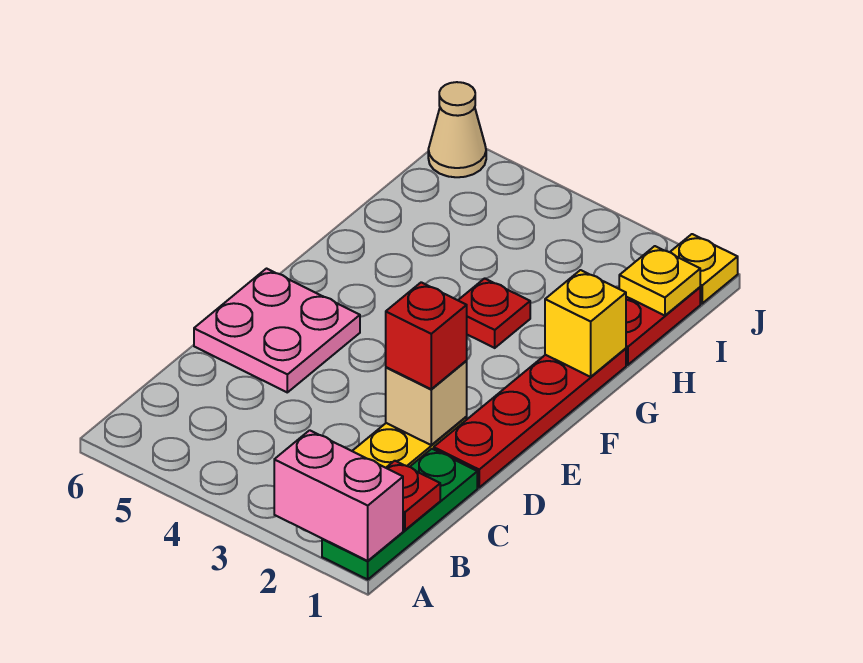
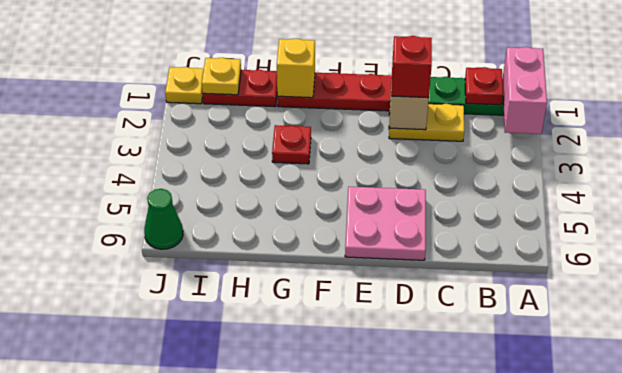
tan cone J6 level 1 -> green cone J6 level 1

